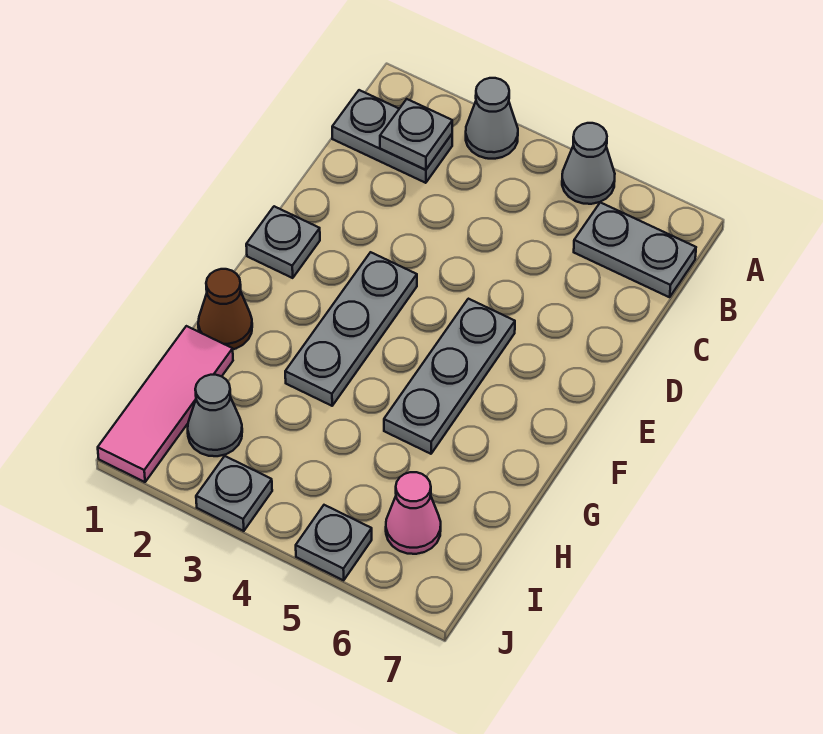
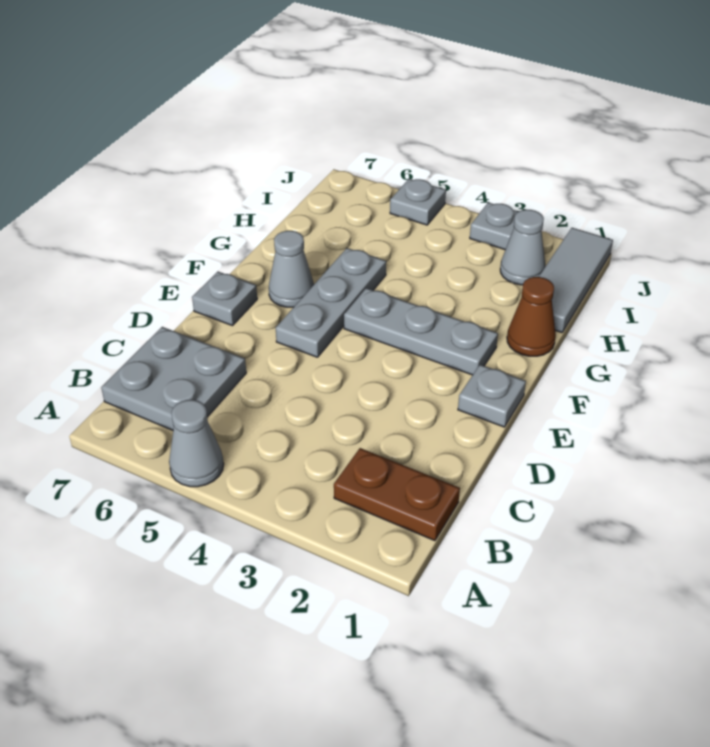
grey cone A3 level 1 -> grey cone F6 level 1
grey plate B1:B2 level 1 -> brown plate B1:B2 level 1
grey plate B2 level 2 -> grey plate E7 level 1
grey plate B6:B7 level 1 -> grey plate B6:C7 level 1
grey plate E3:G3 level 1 -> grey plate F2:F4 level 1
pink tile H1:J1 level 1 -> grey tile H1:J1 level 1
pink cone I6 level 1 -> none

